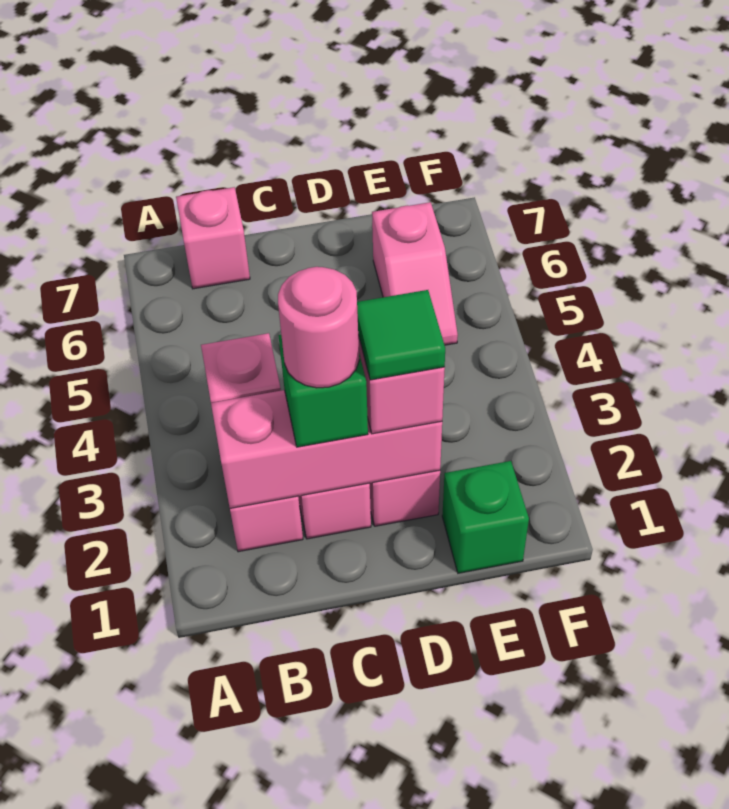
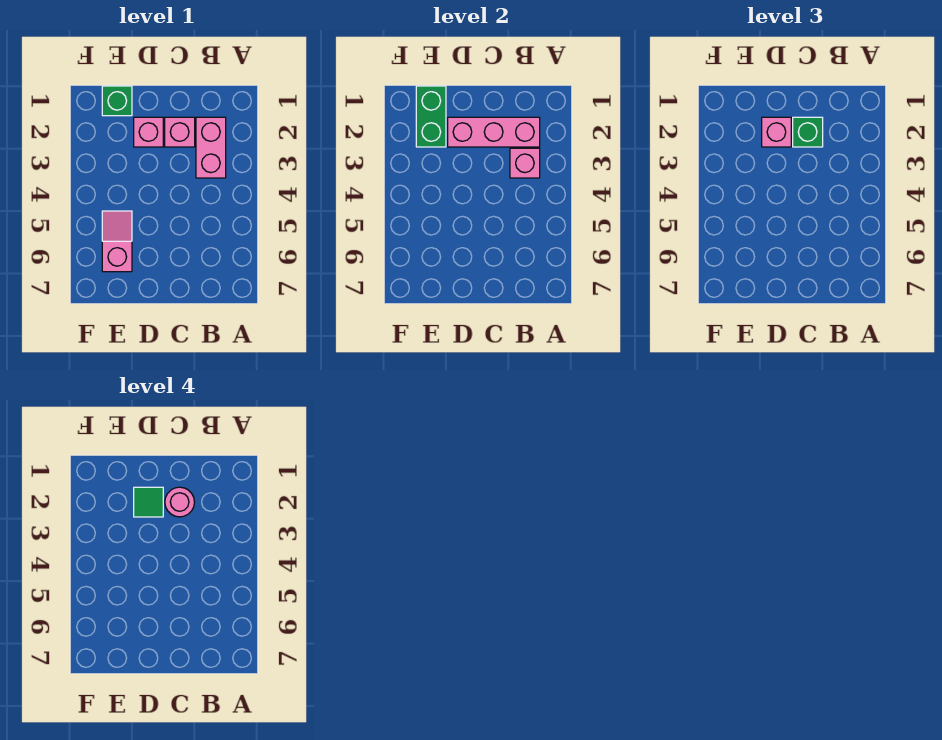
pink brick B7 level 1 -> none
none -> green brick E1:E2 level 2

